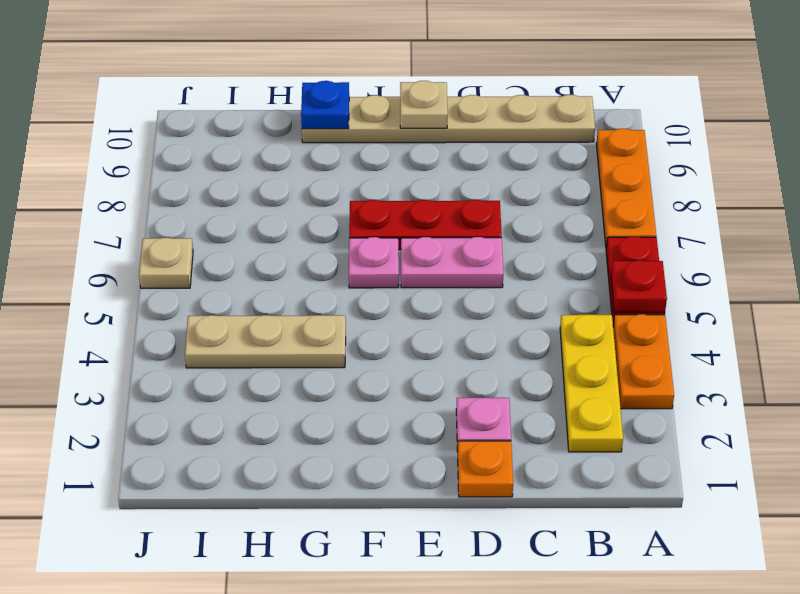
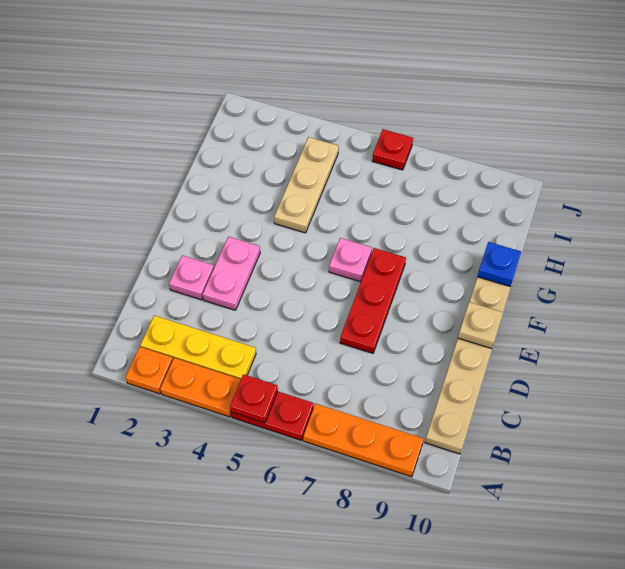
orange plate D1 level 1 -> orange plate A2 level 1
pink plate D6:E6 level 1 -> pink plate D3:E3 level 1
tan plate J6 level 1 -> red plate J6 level 1

